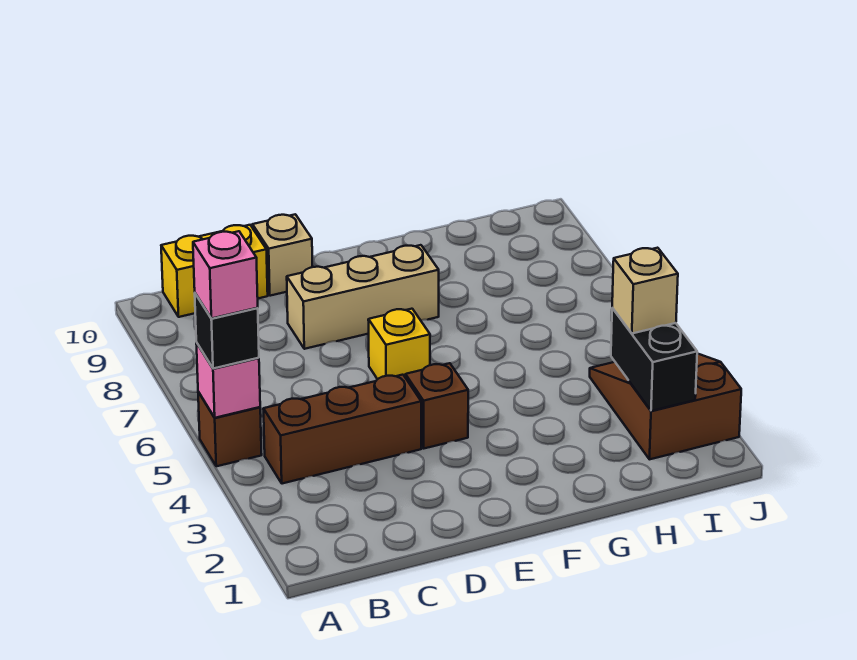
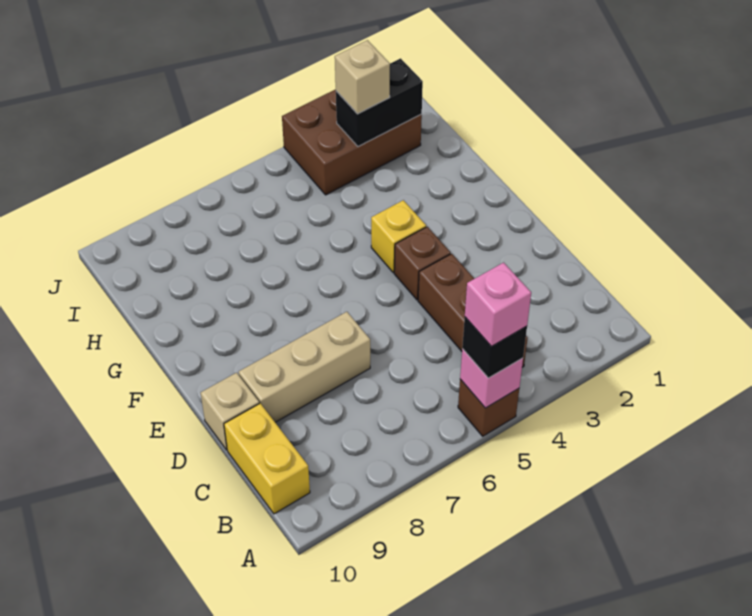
tan brick D8:F8 level 1 -> tan brick D7:D9 level 1
yellow brick E6 level 1 -> yellow brick F4 level 1
brown slope I2:J4 level 1 top 2 -> brown brick I2:J4 level 1

